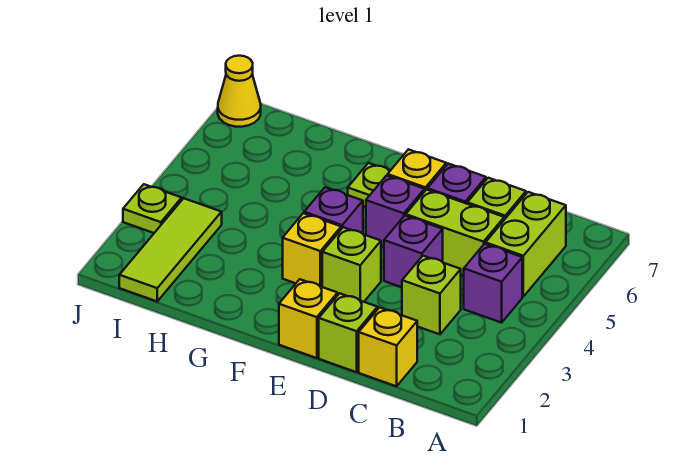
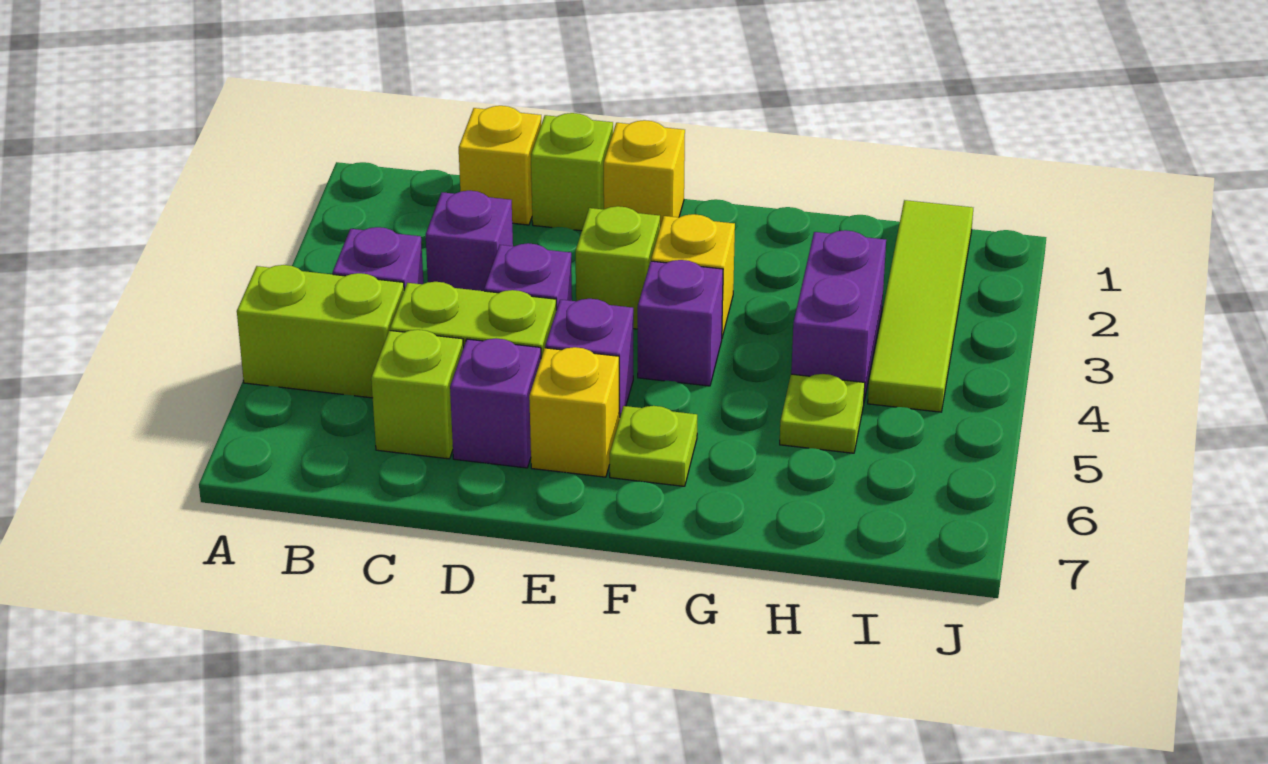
lime brick B5:B6 level 1 -> lime brick A5:B5 level 1
lime brick C3 level 1 -> purple brick C3 level 1
none -> purple brick H3:H4 level 1
lime tile I1:I3 level 1 -> lime tile I1:I4 level 1
lime plate J3 level 1 -> lime plate H5 level 1
yellow cone J7 level 1 -> none

